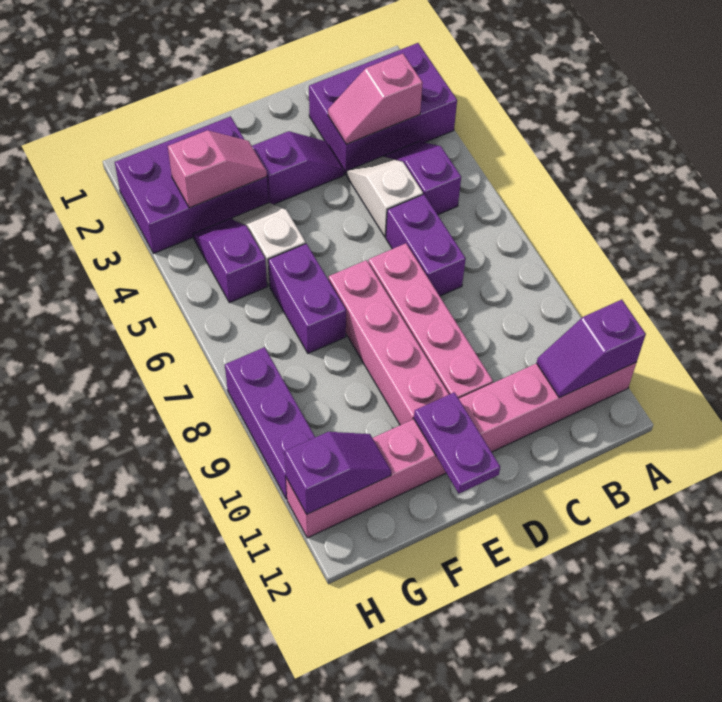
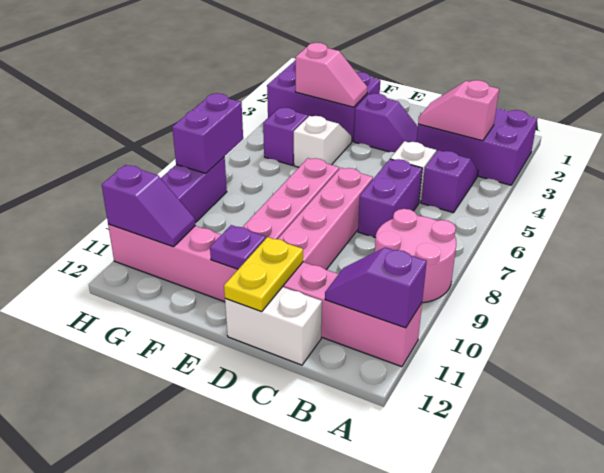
none -> pink round brick A8:B9 level 1
none -> white brick C12:D12 level 1
none -> yellow plate D11:D12 level 2
purple plate E11:E12 level 2 -> purple plate E11 level 2
purple brick F6:F7 level 1 -> purple brick H7:H8 level 2

